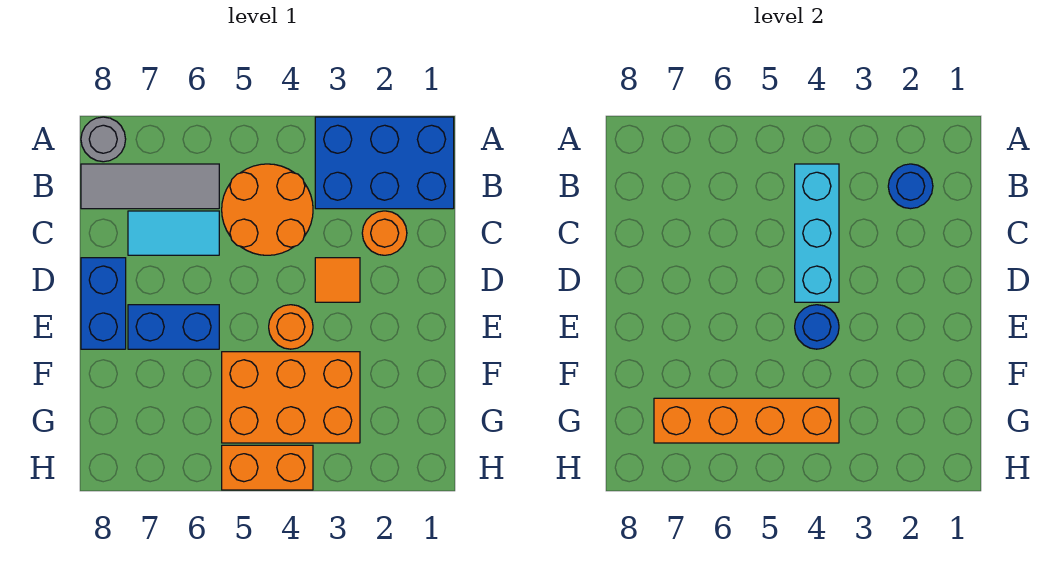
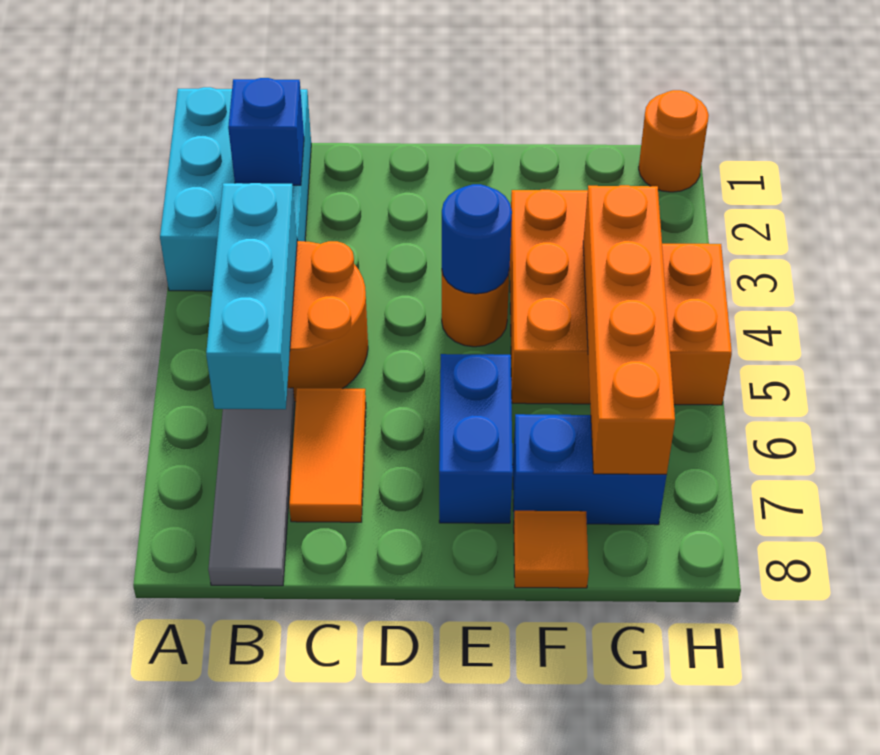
blue brick A1:B3 level 1 -> cyan brick A1:B3 level 1
grey round brick A8 level 1 -> none
blue round brick B2 level 2 -> blue brick B2 level 2
cyan brick B4:D4 level 2 -> cyan brick B4:B6 level 2
orange round brick C2 level 1 -> orange round brick H1 level 1
cyan tile C6:C7 level 1 -> orange tile C6:C7 level 1
orange tile D3 level 1 -> orange tile F8 level 1
blue brick D8:E8 level 1 -> blue brick F7:G7 level 1

